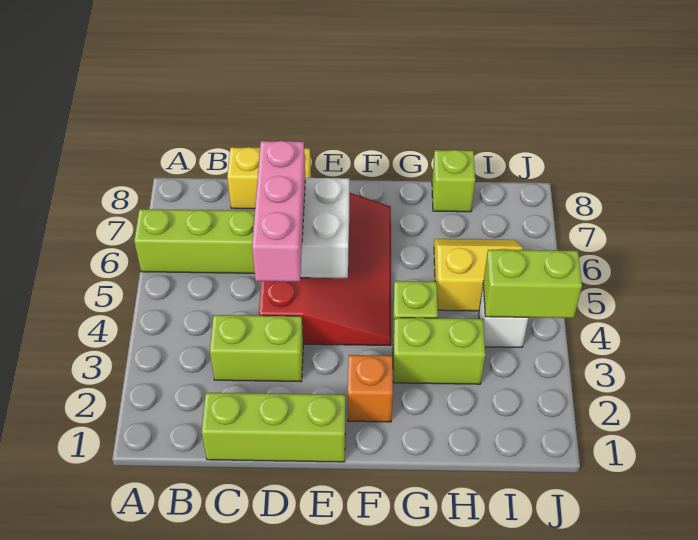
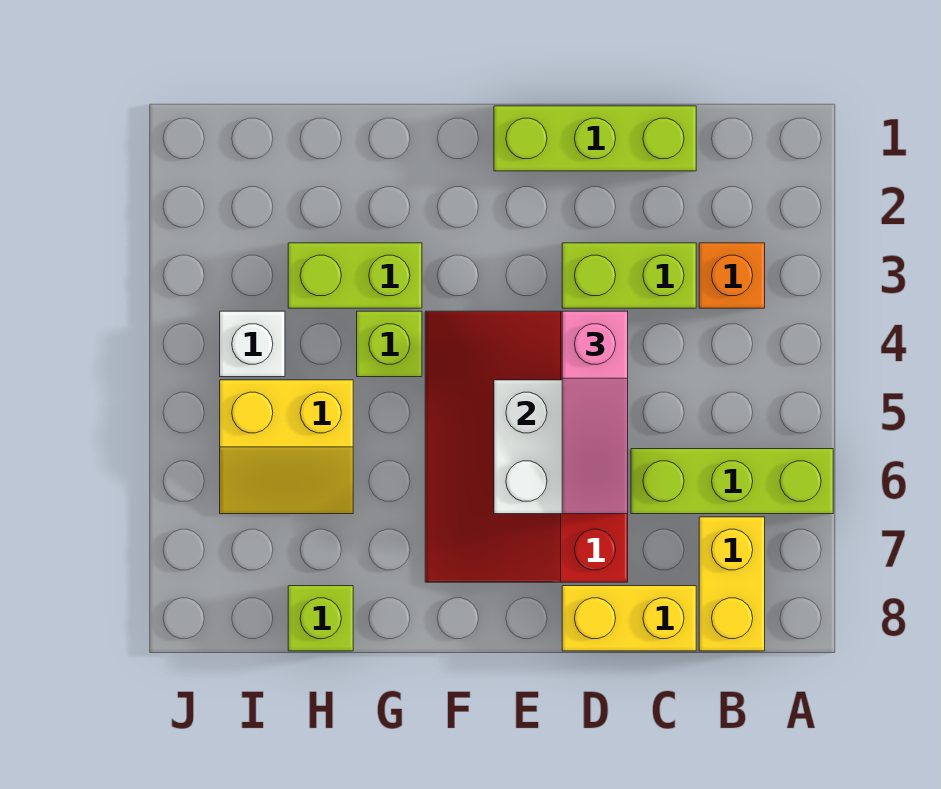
none -> yellow brick B7:B8 level 1
pink brick D4:D6 level 3 -> pink slope D4:D6 level 3 top 4
orange brick F2 level 1 -> orange brick B3 level 1
lime brick I4:J4 level 2 -> none

